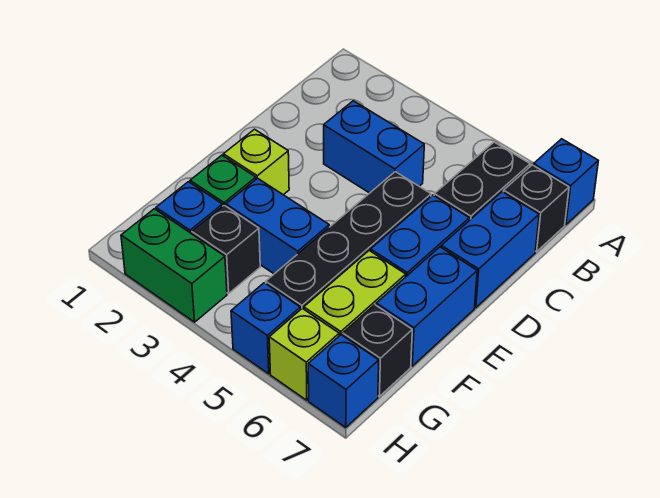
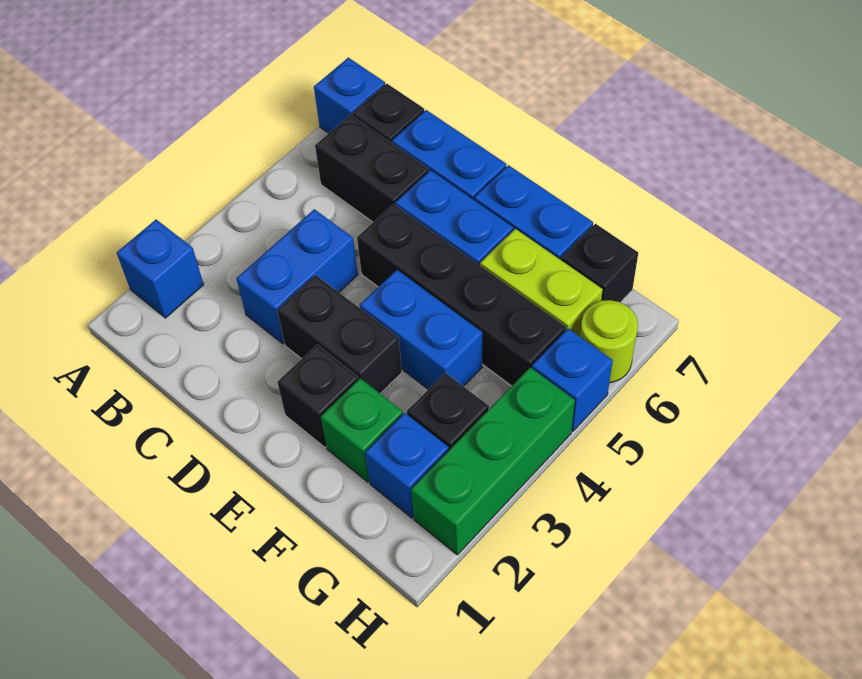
none -> black brick D3:E3 level 1
lime brick E2 level 1 -> black brick E2 level 1
blue brick F3:F4 level 1 -> blue brick E4:F4 level 1
green brick H2:H3 level 1 -> green brick H2:H4 level 1
lime brick H6 level 1 -> lime round brick H6 level 1
blue brick H7 level 1 -> blue brick A2 level 1

